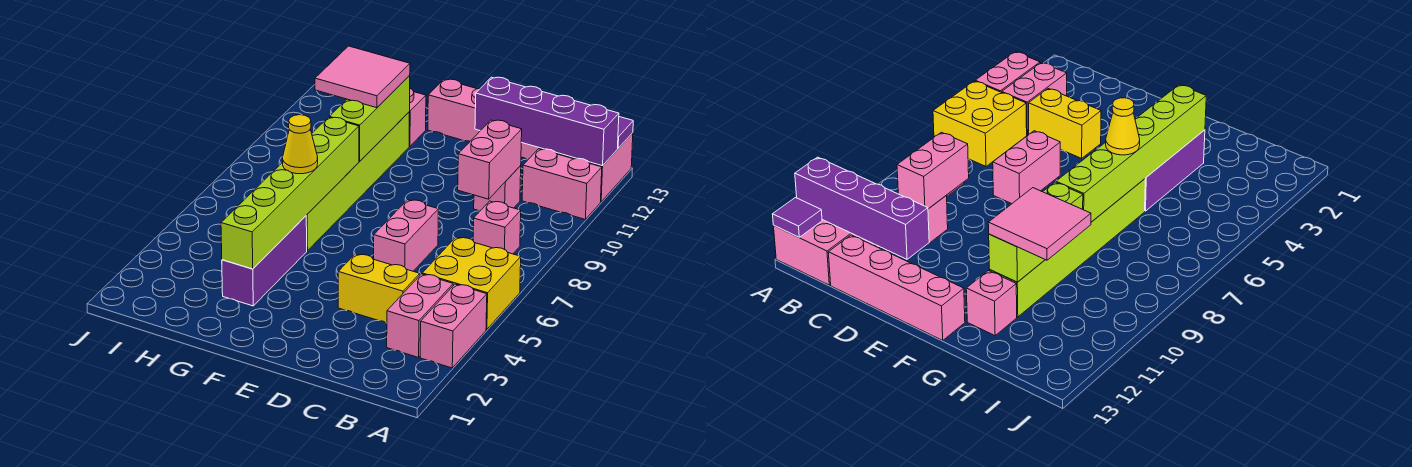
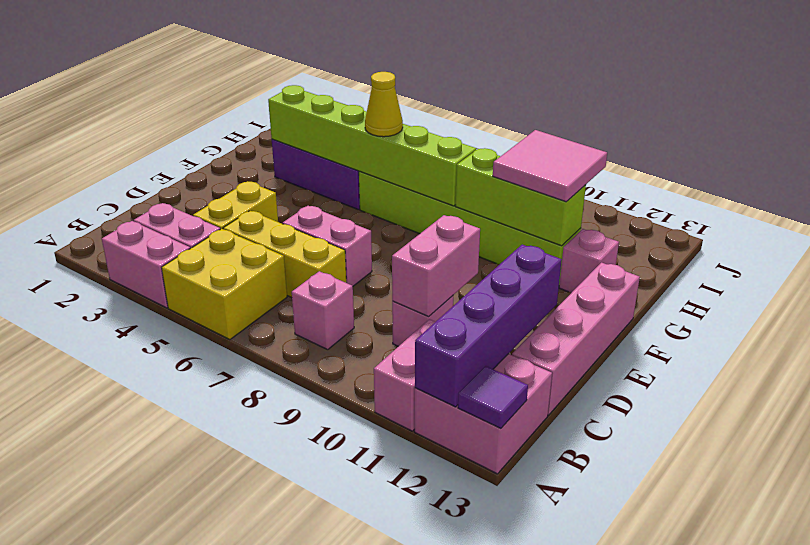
none -> yellow brick C5:C7 level 1
pink brick C9:C10 level 2 -> pink brick C10:D10 level 2

